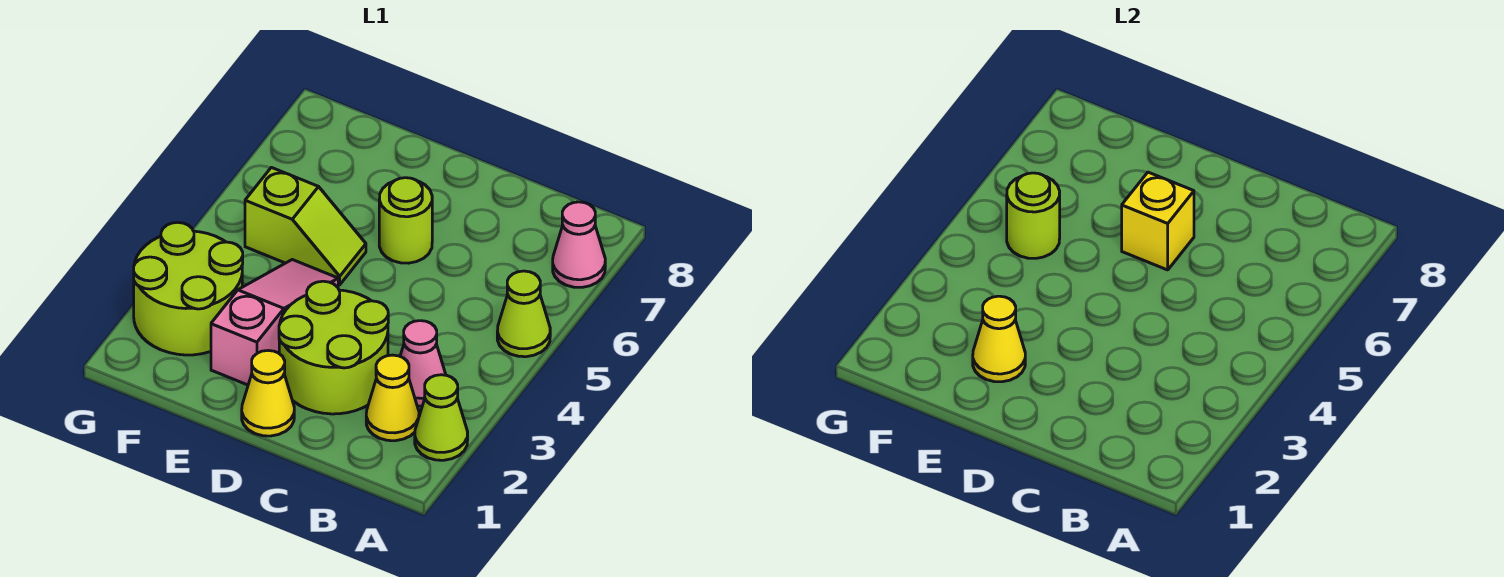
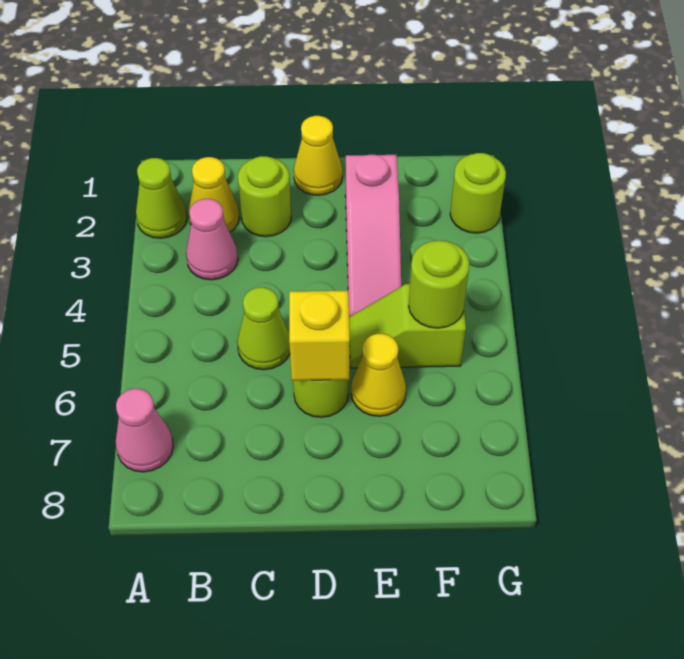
lime cone A5 level 1 -> lime cone C5 level 1
lime round brick C2:D3 level 1 -> lime round brick C2 level 1
yellow cone E2 level 2 -> yellow cone E6 level 1
lime round brick F2:G3 level 1 -> lime round brick G2 level 1

